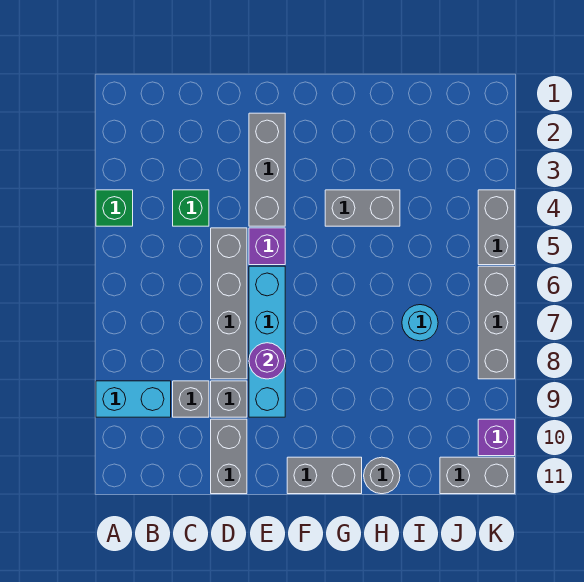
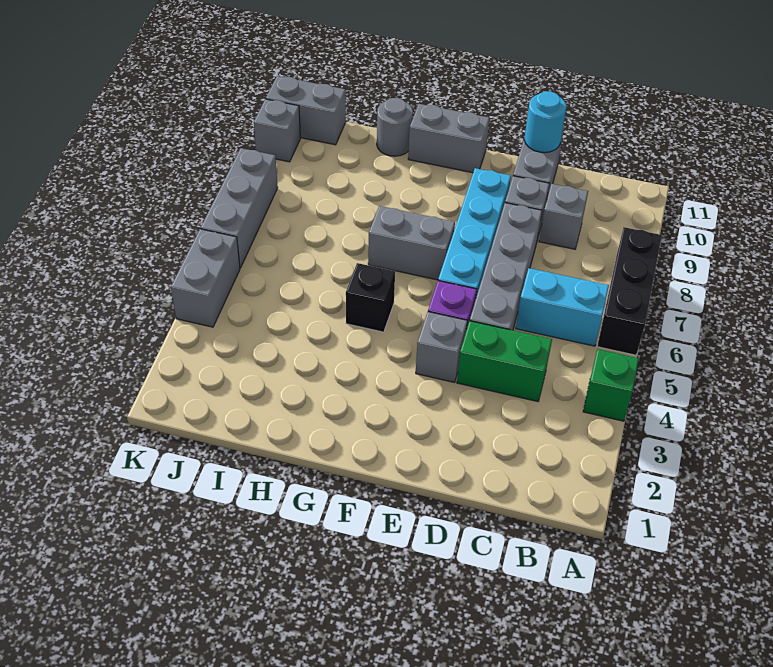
none -> black brick A6:A8 level 1
cyan brick A9:B9 level 1 -> cyan brick B6:C6 level 1
green brick C4 level 1 -> green brick C4:D4 level 1
grey brick E2:E4 level 1 -> grey brick E4 level 1
purple round brick E8 level 2 -> none
grey brick G4:H4 level 1 -> grey brick F7:G7 level 1
none -> black brick G5 level 1
cyan round brick I7 level 1 -> cyan round brick D11 level 2
purple brick K10 level 1 -> grey brick K10 level 1

